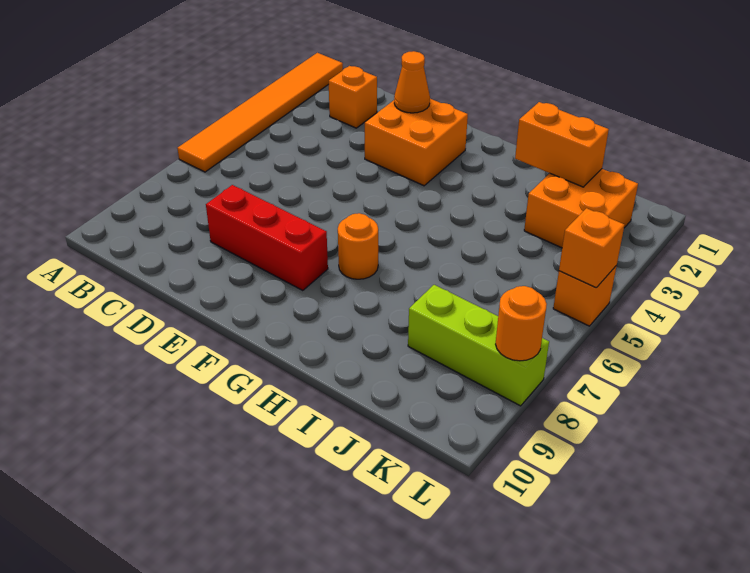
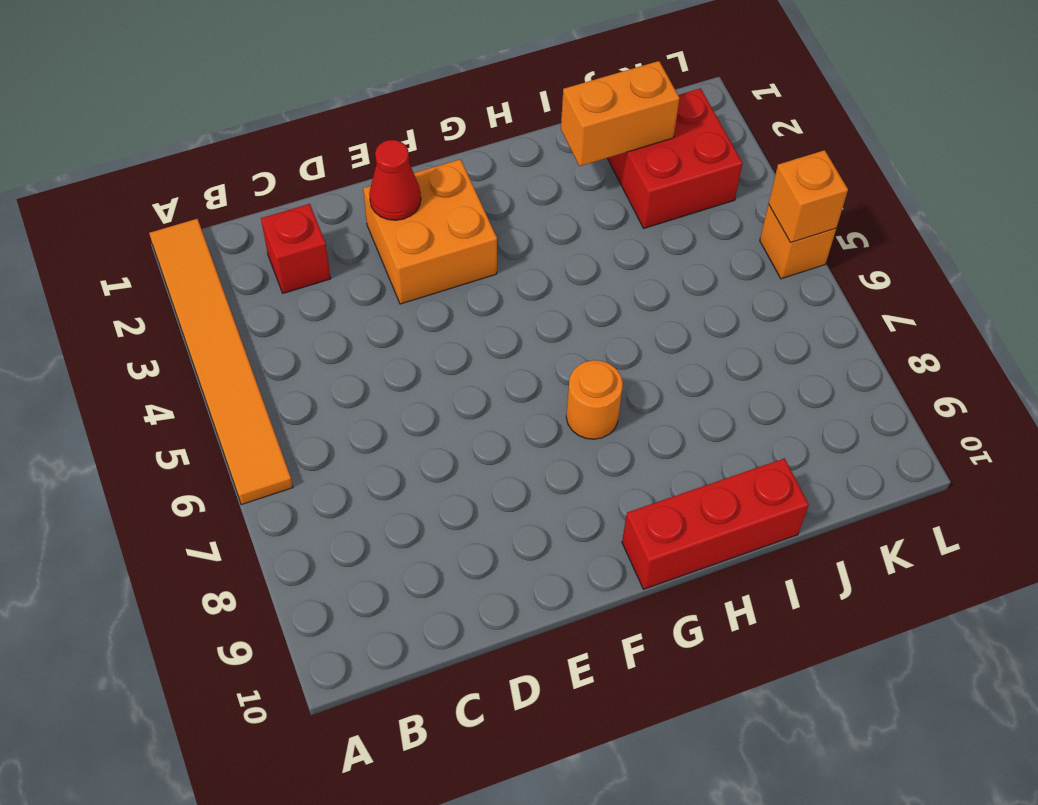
orange brick C2 level 1 -> red brick C2 level 1
red brick D8:F8 level 1 -> red brick G10:I10 level 1
orange cone E2 level 2 -> red cone E2 level 2
orange brick J2:K3 level 1 -> red brick J2:K3 level 1
lime brick J8:L8 level 1 -> none
orange round brick L8 level 2 -> none

